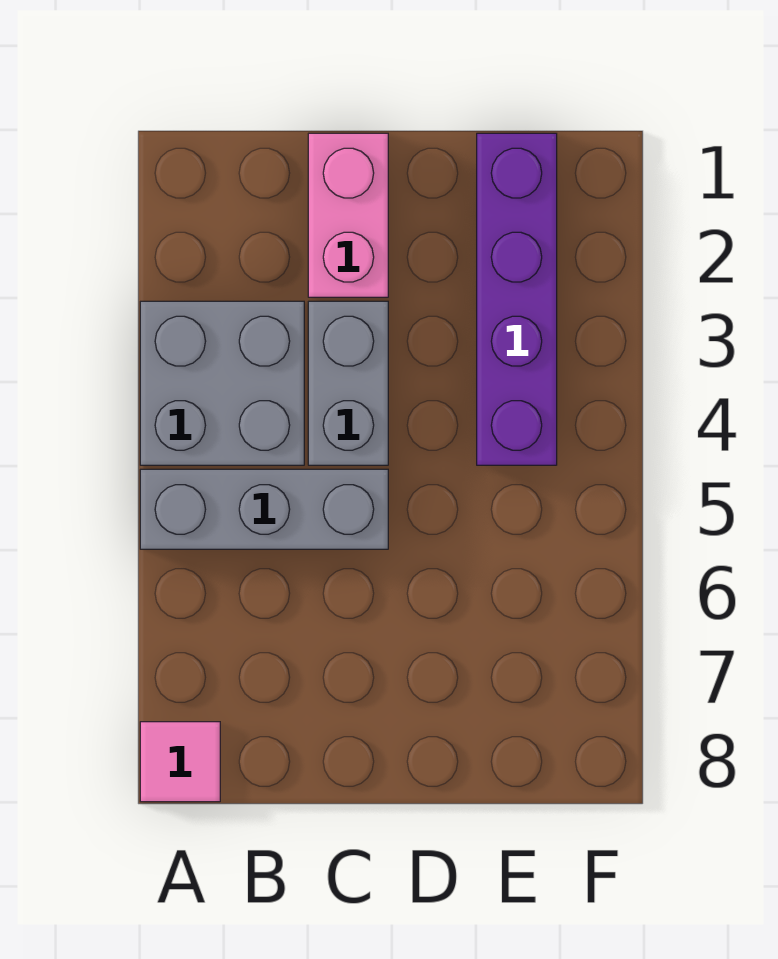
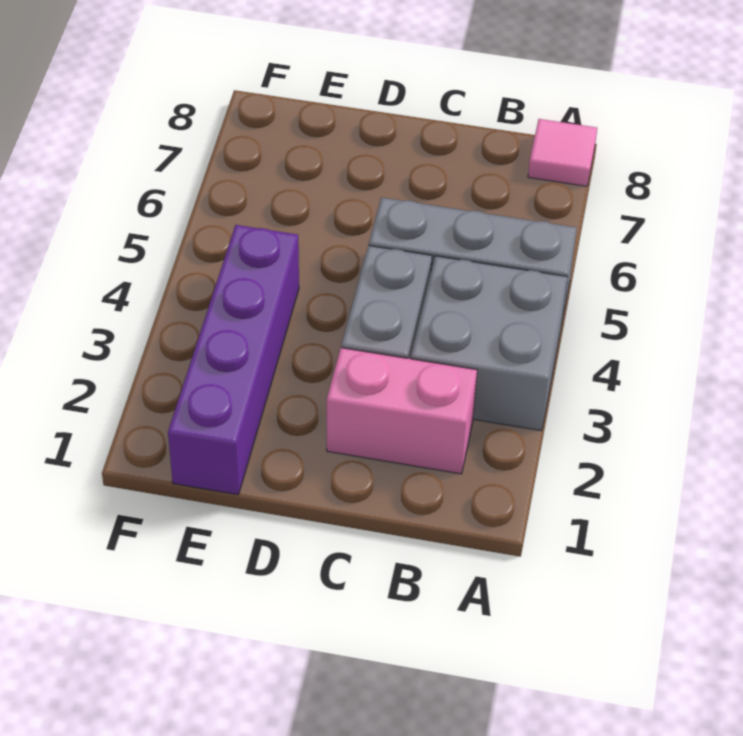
pink brick C1:C2 level 1 -> pink brick B2:C2 level 1

